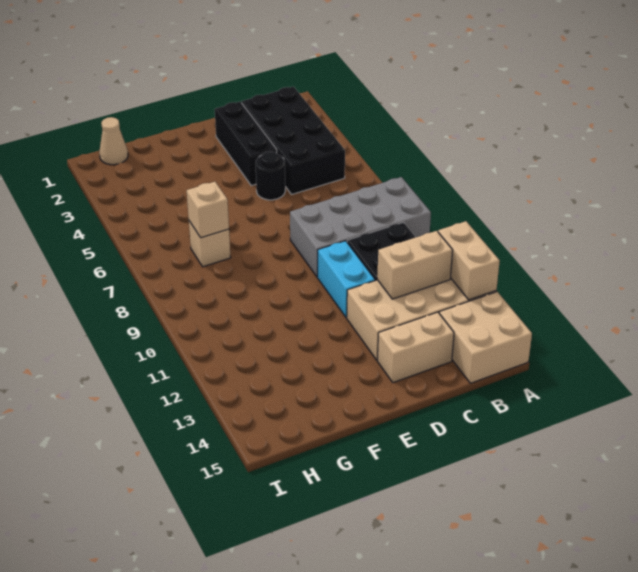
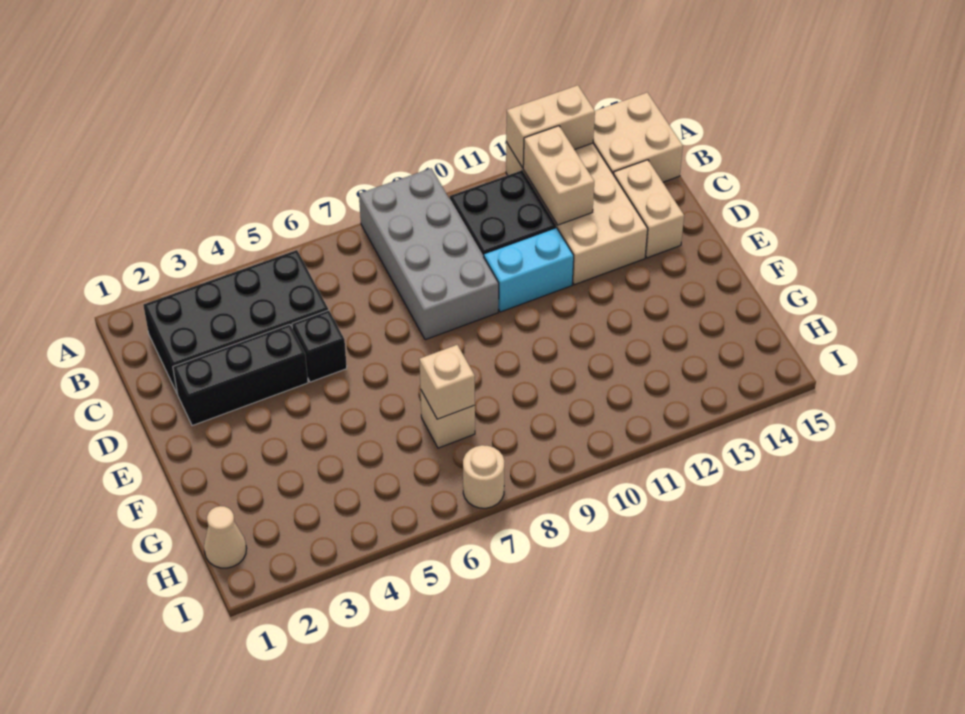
black round brick D5 level 1 -> black brick D5 level 1
none -> tan round brick I7 level 1

